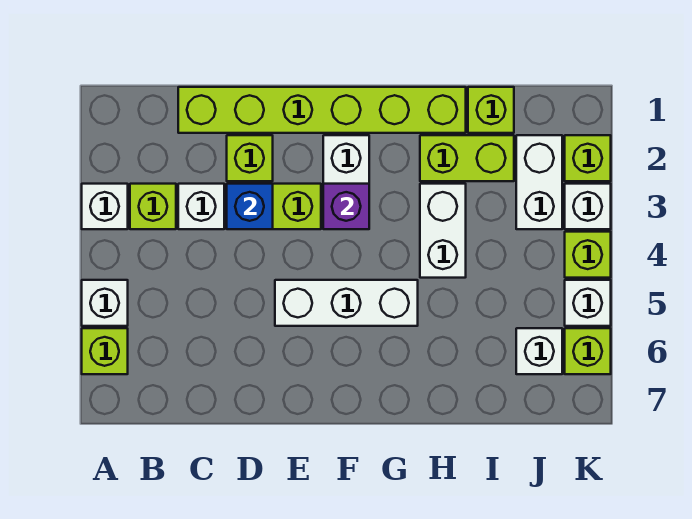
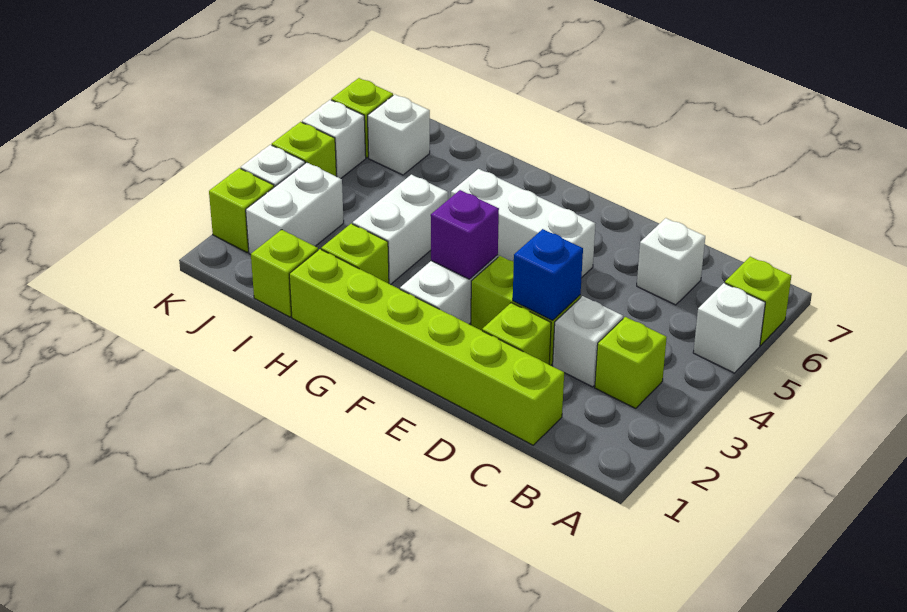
white brick A3 level 1 -> white brick C6 level 1
lime brick H2:I2 level 1 -> lime brick H2 level 1

